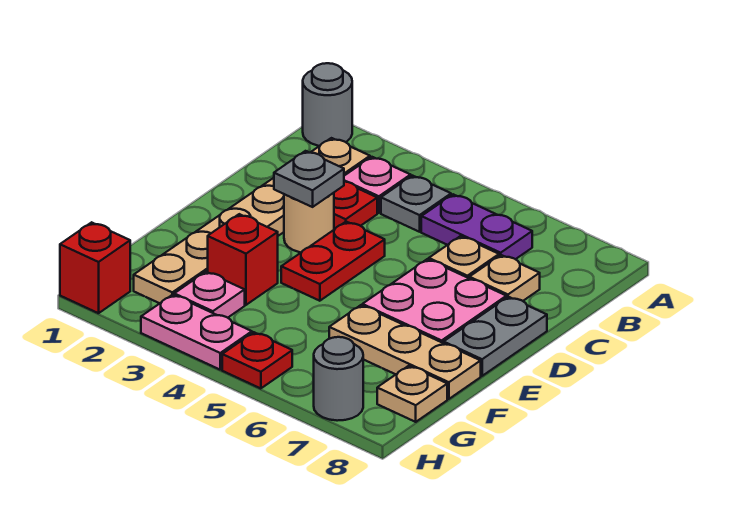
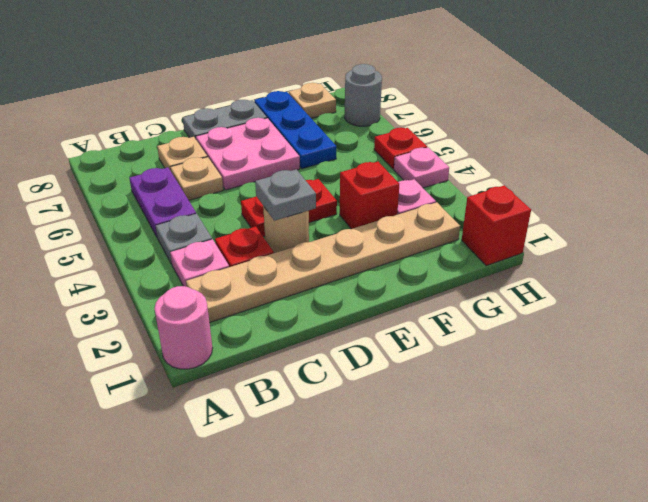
grey round brick A1 level 1 -> pink round brick A1 level 1
tan plate F6:F8 level 1 -> blue plate F6:F8 level 1
pink plate H3:H4 level 1 -> pink plate H4 level 1

